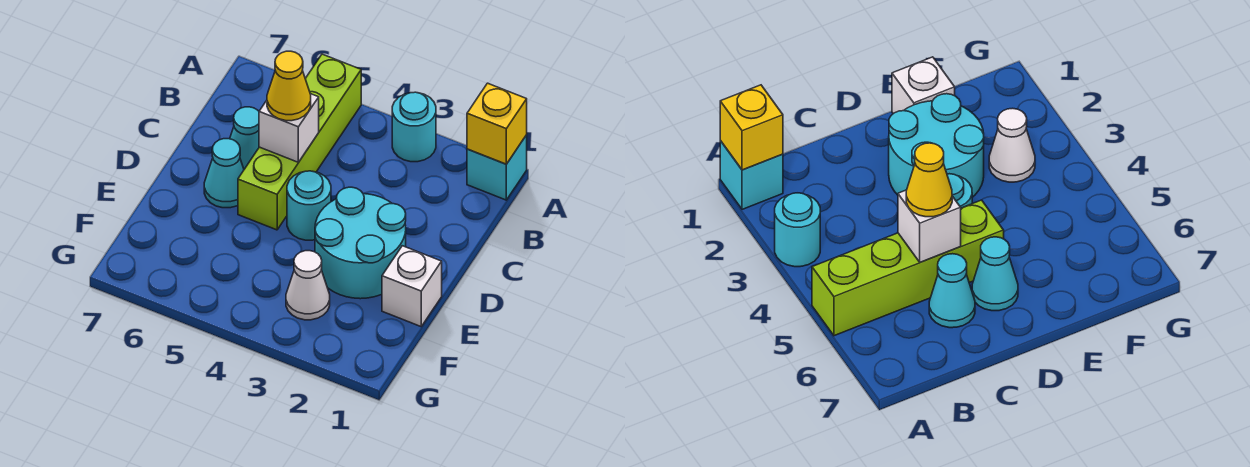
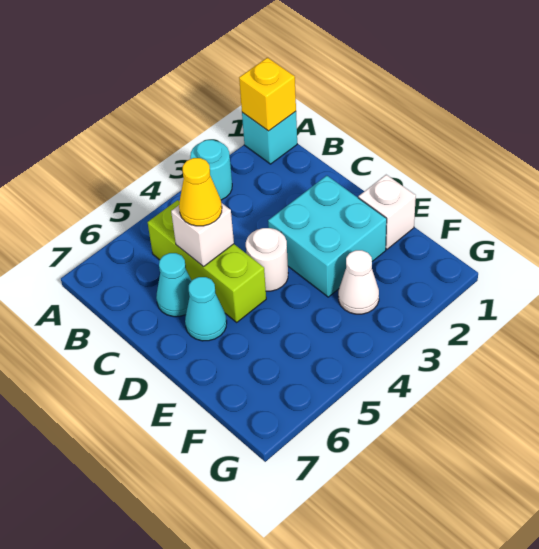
lime brick A5:D5 level 1 -> lime brick B5:D5 level 1
cyan round brick D2:E3 level 1 -> cyan brick D2:E3 level 1
cyan round brick D4 level 1 -> white round brick D4 level 1

